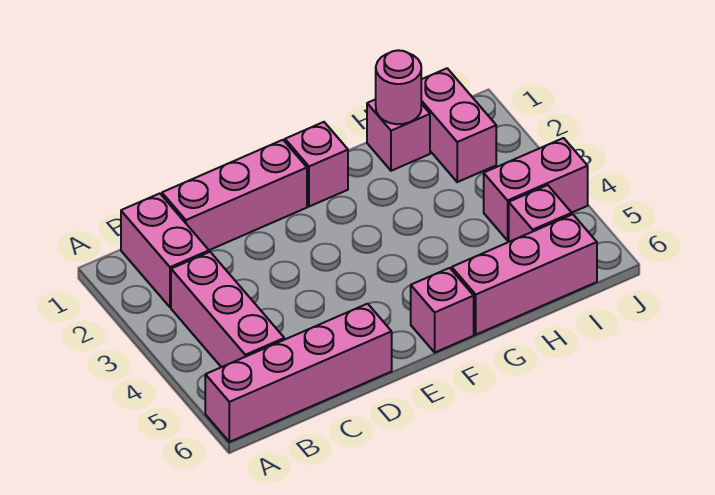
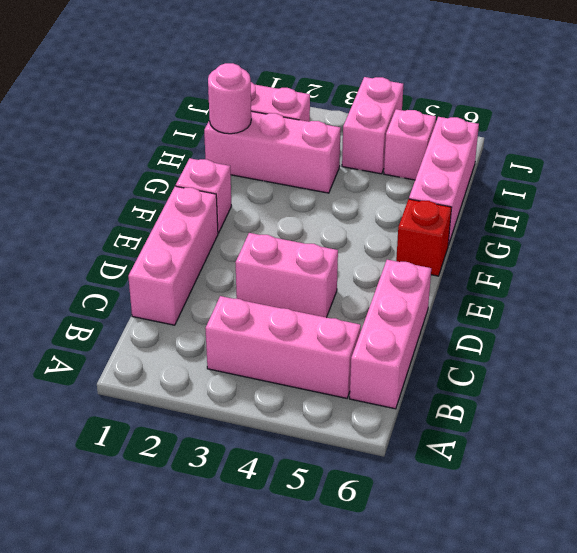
pink brick A6:D6 level 1 -> pink brick B6:D6 level 1
pink brick B1:B2 level 1 -> pink brick D3:D4 level 1
pink brick F6 level 1 -> red brick F6 level 1
pink brick H1 level 1 -> pink brick H1:H3 level 1

